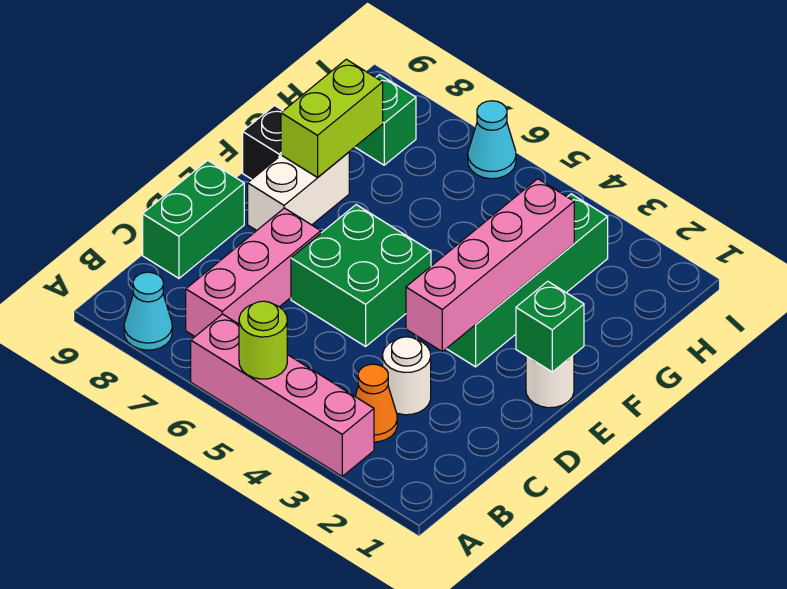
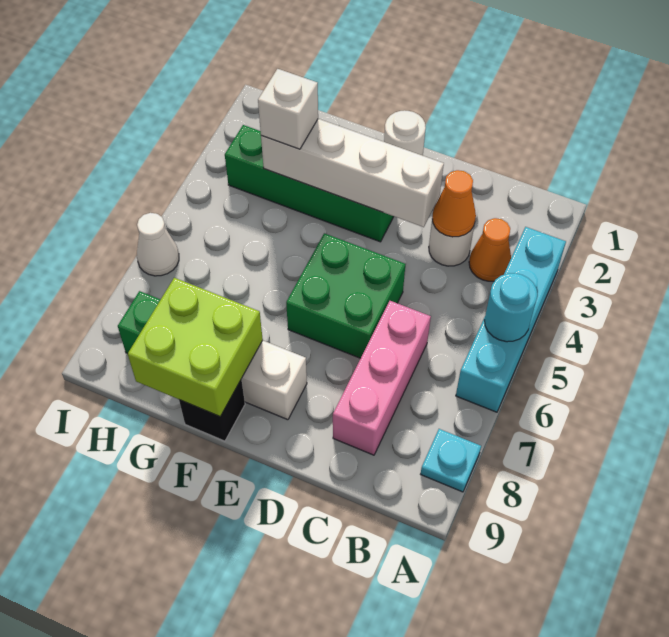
pink brick A3:A6 level 1 -> cyan brick A3:A6 level 1
lime round brick A5 level 2 -> cyan round brick A5 level 2
cyan cone A8 level 1 -> cyan plate A8 level 1
pink brick B7:D7 level 1 -> pink brick C6:C8 level 1
none -> orange cone C3 level 2
green brick C9:D9 level 1 -> none
pink brick D3:G3 level 2 -> white brick D3:G3 level 2
green brick E1 level 2 -> none
lime brick F8:G8 level 2 -> lime brick F8:G9 level 2
none -> white brick G3 level 3
cyan cone I6 level 1 -> white cone I6 level 1

